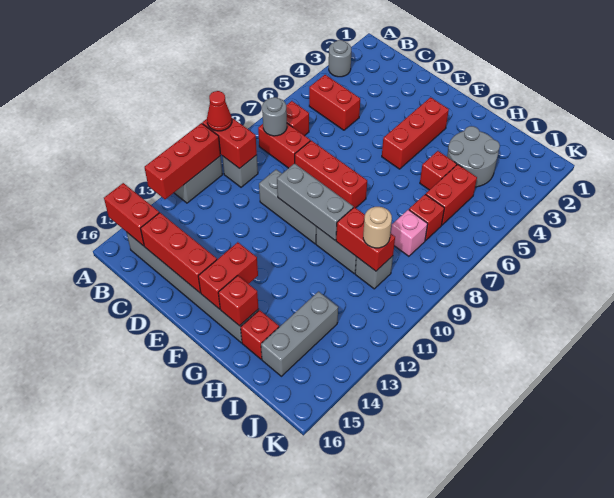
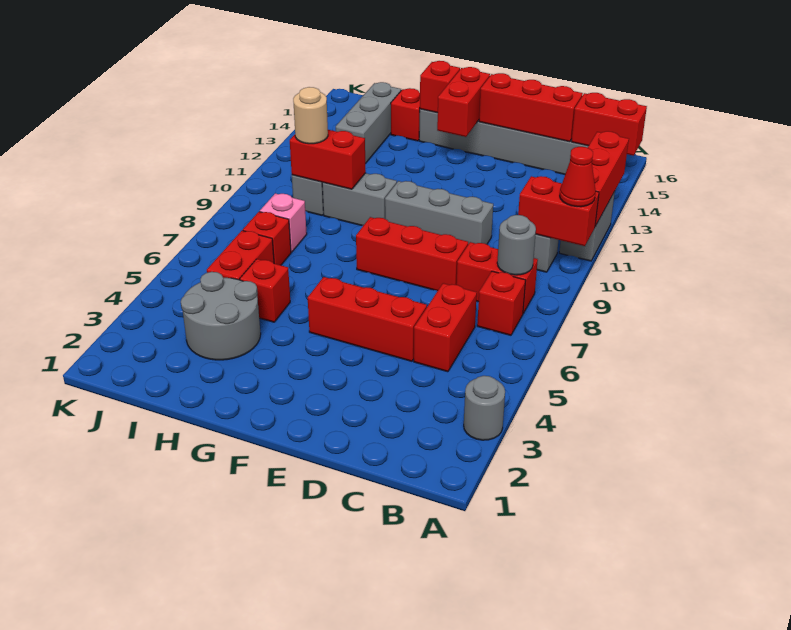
red brick B5:C5 level 1 -> red brick C5:C6 level 1
grey brick E10:G10 level 2 -> none
red brick F3:F5 level 1 -> red brick D5:F5 level 1

